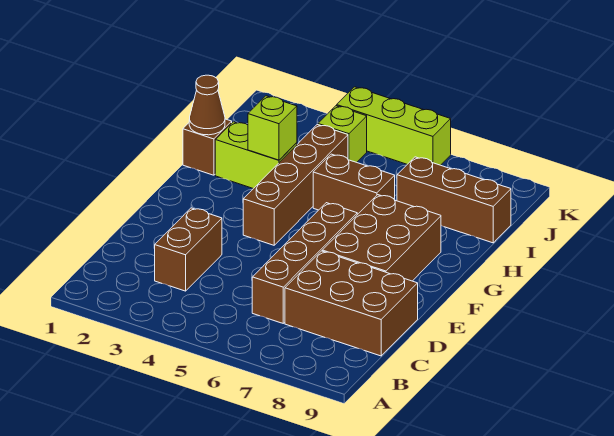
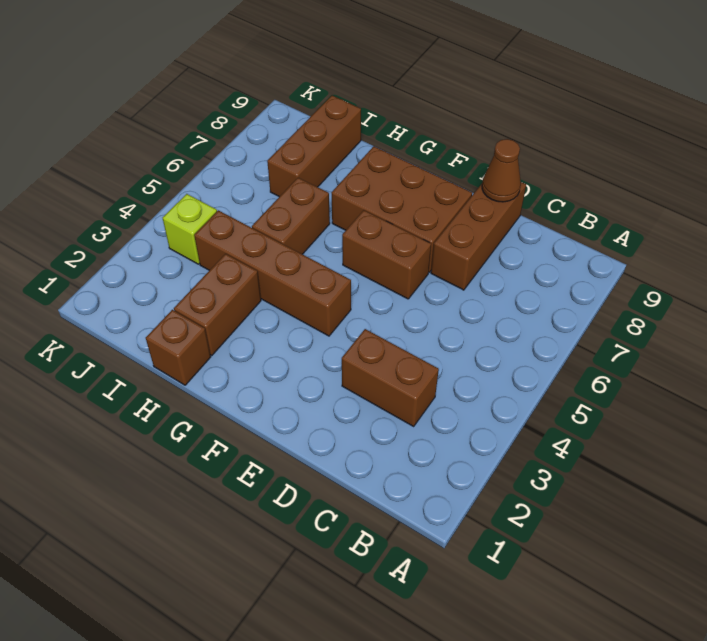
brown brick C6:F6 level 1 -> brown brick E6:F6 level 1
brown brick C7:D9 level 1 -> brown brick D7:D9 level 1
brown cone H1 level 2 -> brown cone D9 level 2
lime brick H2:H3 level 1 -> brown brick H2:H3 level 1
lime brick H3 level 2 -> none
lime brick K4:K6 level 1 -> none

